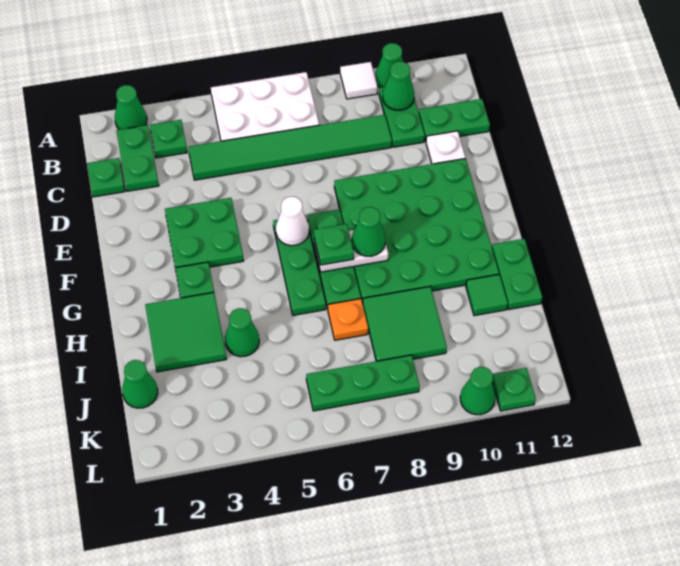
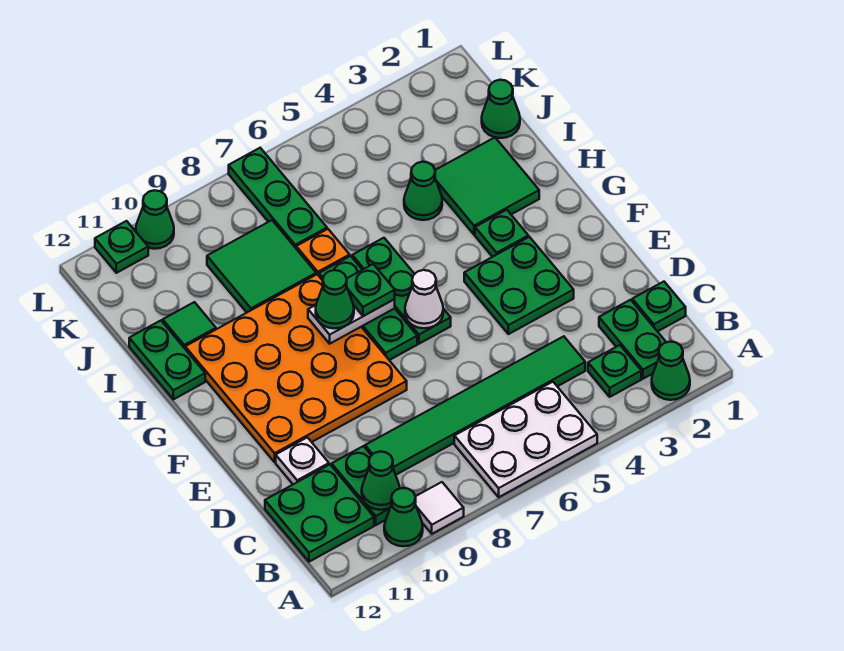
green plate C11:C12 level 1 -> green plate B11:C12 level 1
green plate E8:H11 level 1 -> orange plate E8:H11 level 1
green plate K6:K8 level 1 -> green plate J7:L7 level 1

